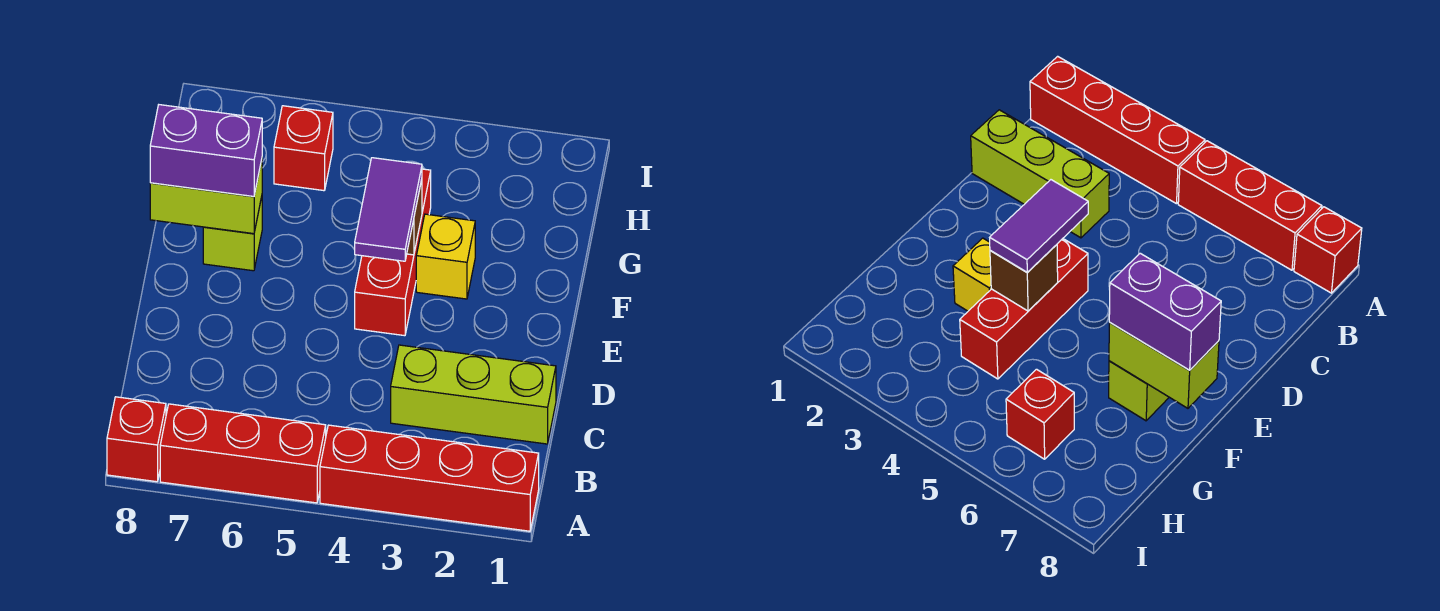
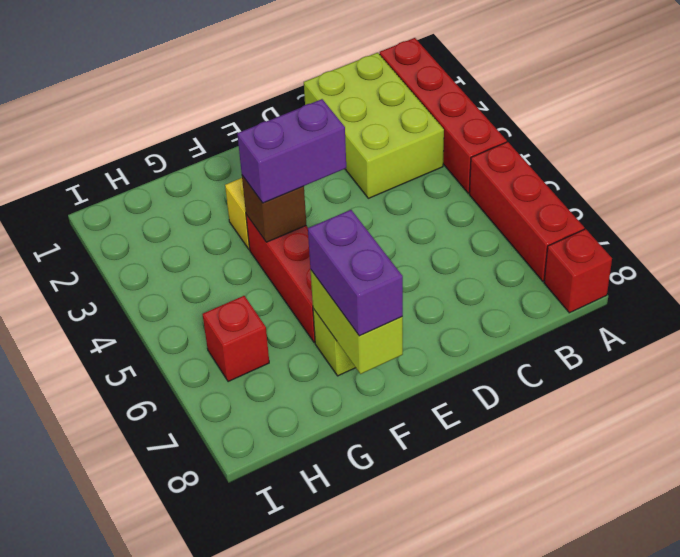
lime brick C1:C3 level 1 -> lime brick B1:C3 level 1
red brick E4:G4 level 1 -> red brick F4:F6 level 1
purple tile E4:F4 level 3 -> purple brick E4:F4 level 3

